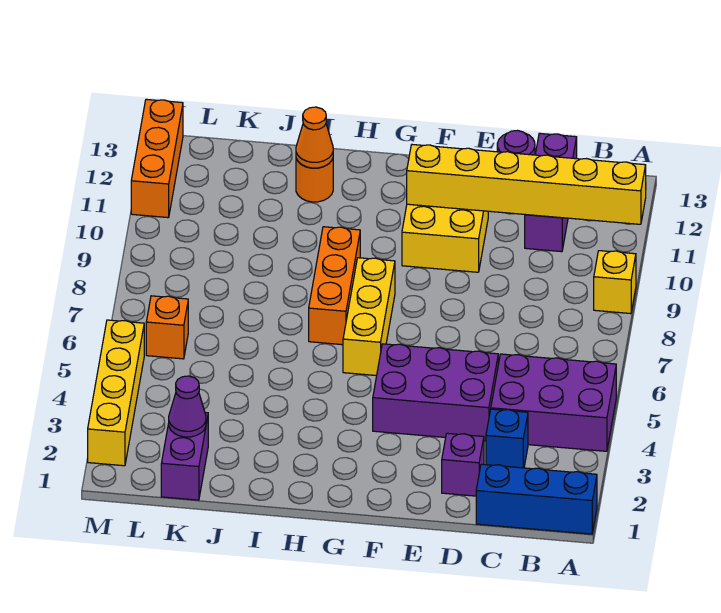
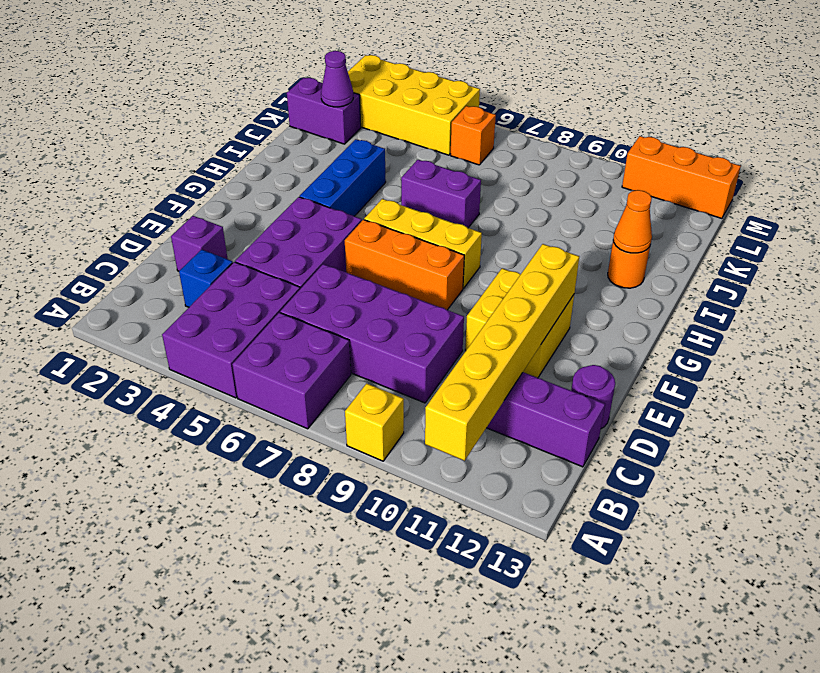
blue brick A1:C1 level 1 -> blue brick G4:I4 level 1
none -> purple brick A6:B7 level 1
none -> purple brick C6:D9 level 1
orange brick H7:H9 level 1 -> orange brick F6:F8 level 1
none -> purple brick I6:I7 level 1
yellow brick M2:M5 level 1 -> yellow brick L2:M5 level 1

